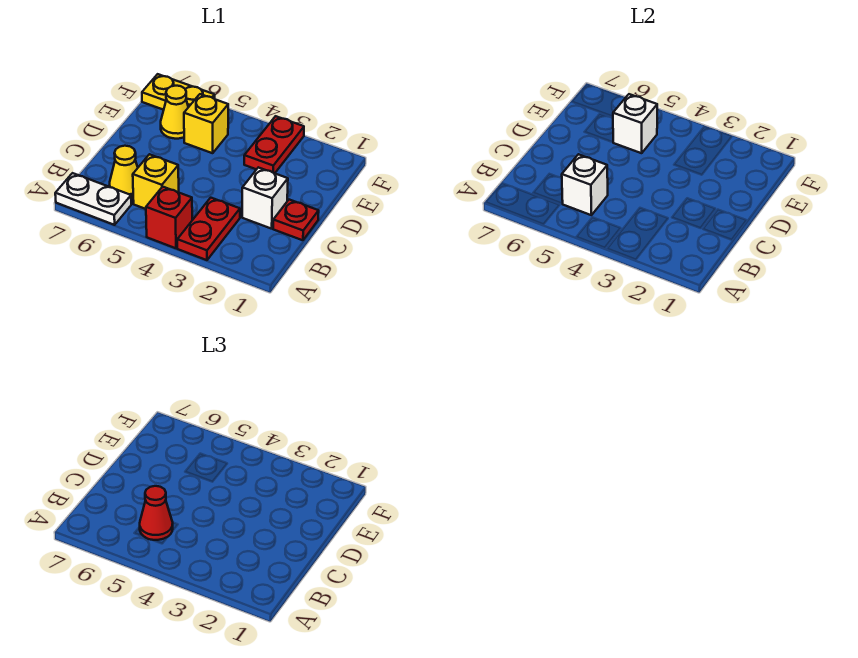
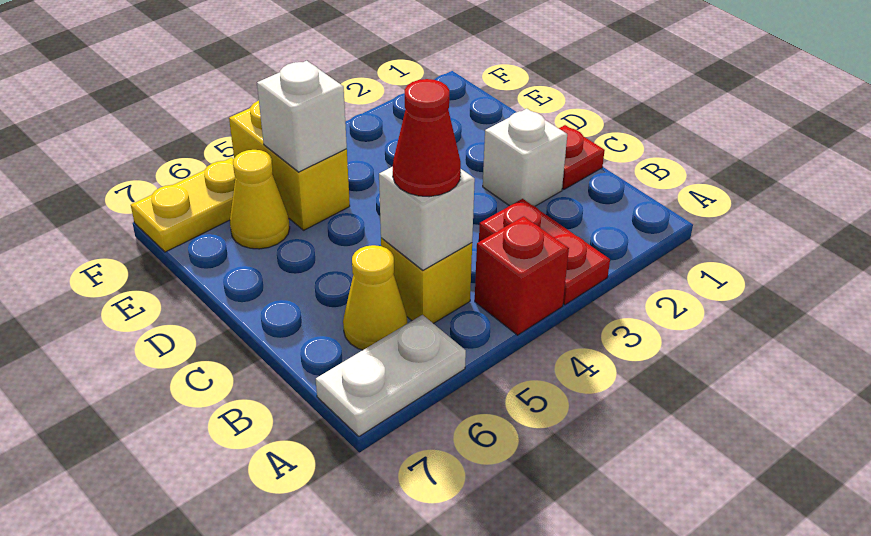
red plate E3:F3 level 1 -> none
yellow brick E5 level 1 -> yellow brick E5:F5 level 1

